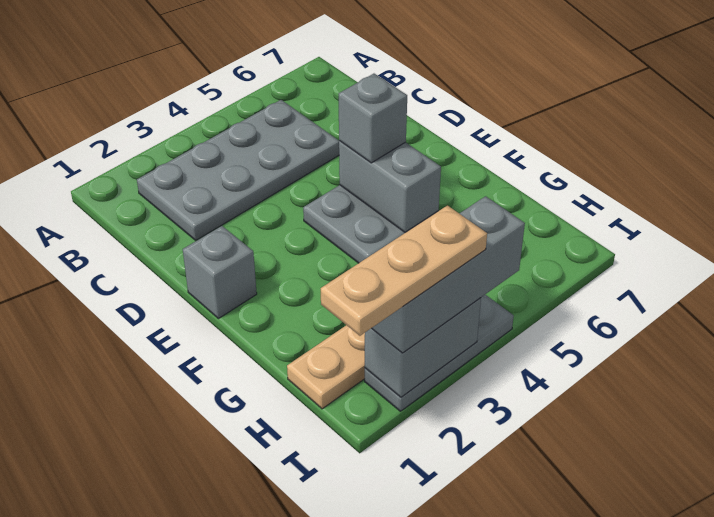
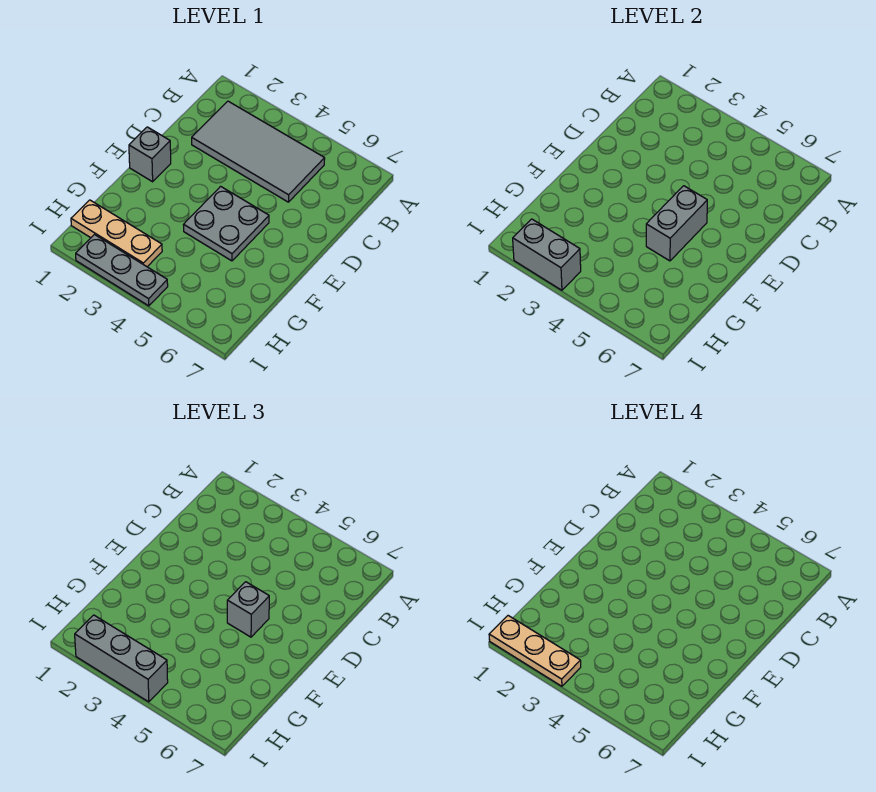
grey plate B2:C5 level 1 -> grey tile B2:C5 level 1

